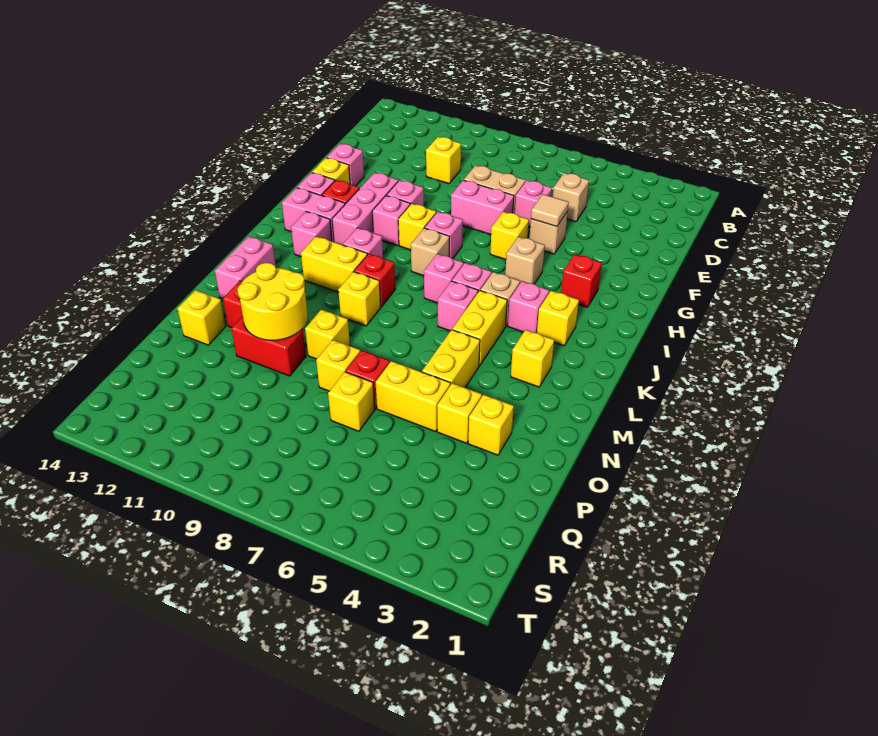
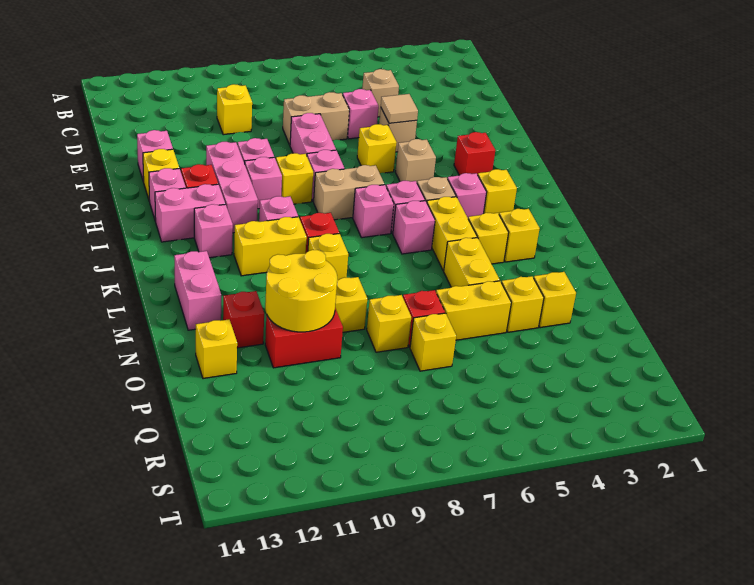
pink brick F7:F8 level 1 -> pink brick F8:G8 level 1
tan brick I8 level 1 -> tan brick I7:I8 level 1
none -> yellow brick L4 level 1

